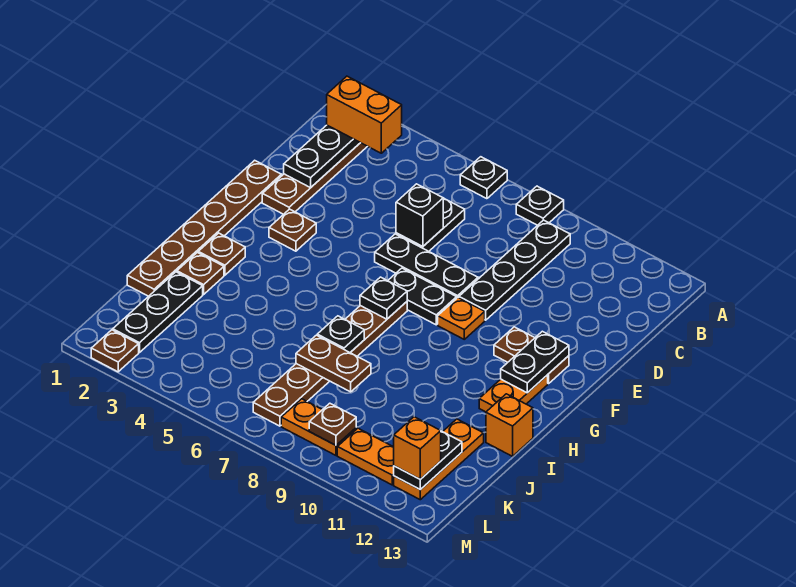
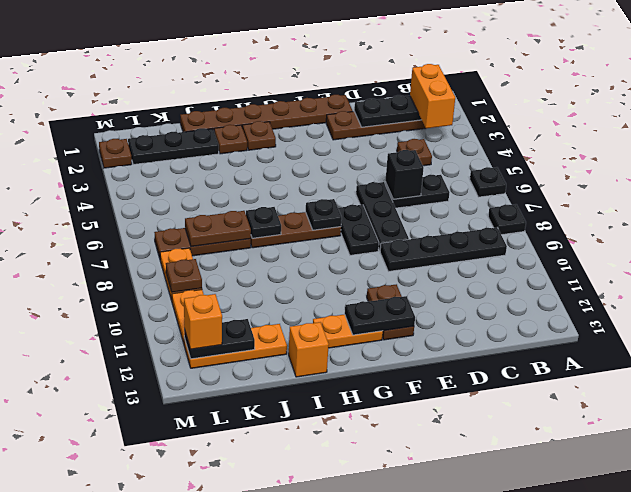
brown plate F3 level 1 -> brown plate C4 level 1
orange plate F9 level 1 -> none
brown plate J7:J8 level 2 -> brown plate J7:K7 level 2

